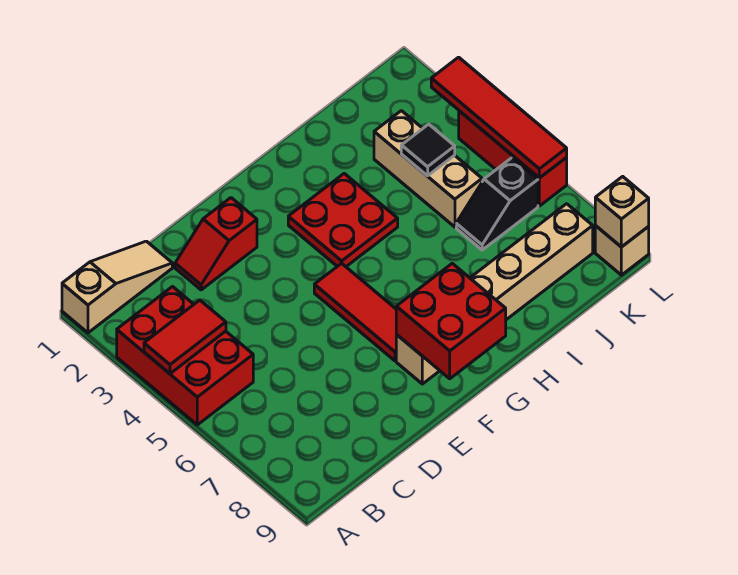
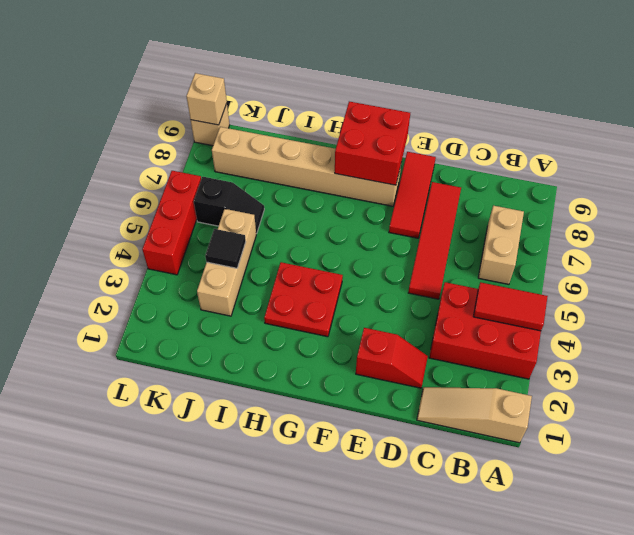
red brick A3:B5 level 1 -> red brick A3:C4 level 1
none -> tan brick B6:B7 level 1
red tile F5:F7 level 1 -> red tile E7:E9 level 1
red tile L3:L6 level 2 -> red tile D5:D8 level 1

